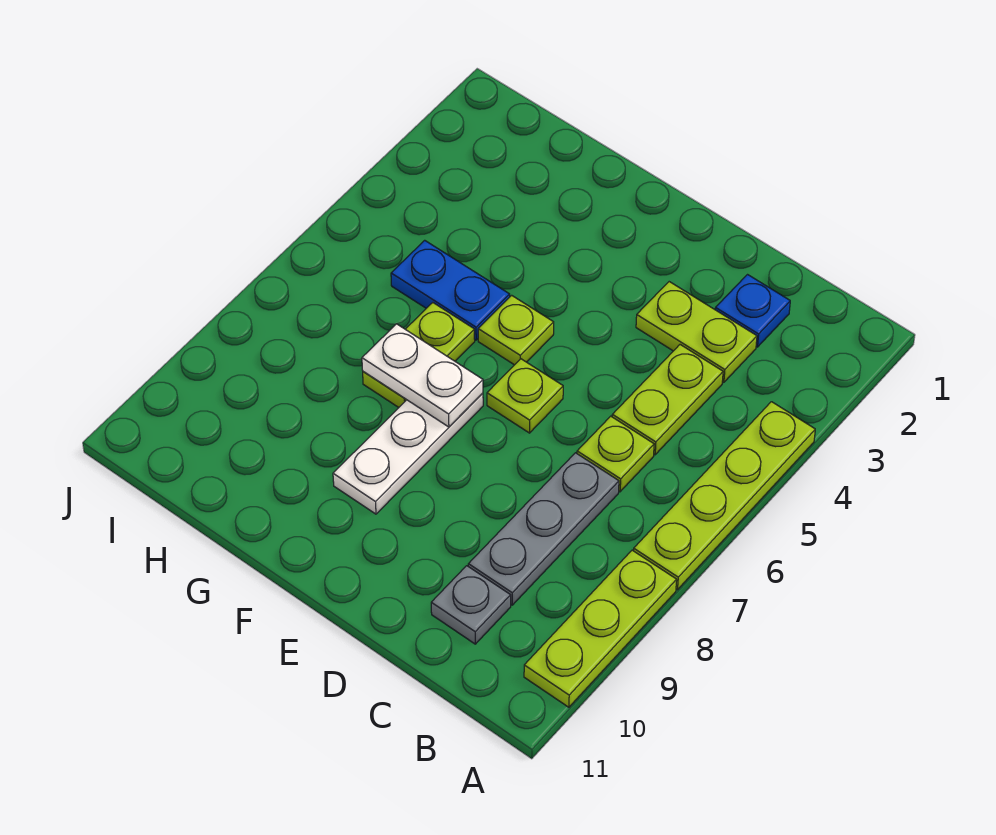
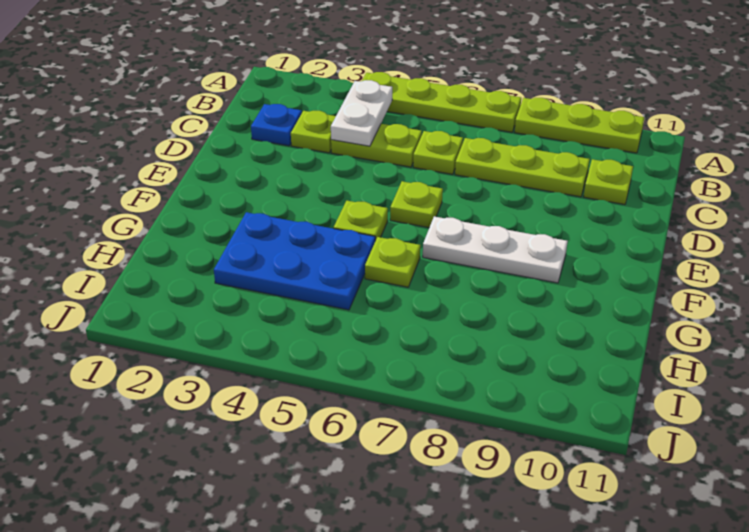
lime plate C3:D3 level 1 -> lime plate C3 level 1
grey plate C7:C9 level 1 -> lime plate C7:C9 level 1
grey plate C10 level 1 -> lime plate C10 level 1
white plate F7:G7 level 2 -> white plate B4:C4 level 2
blue plate G5:H5 level 1 -> blue plate G3:H5 level 1
lime plate G6:G7 level 1 -> lime plate G6 level 1

